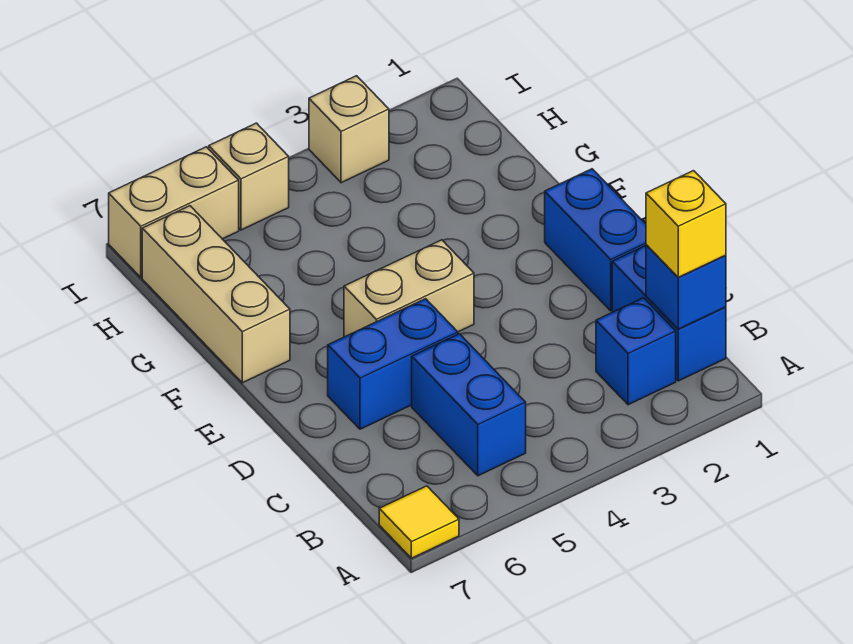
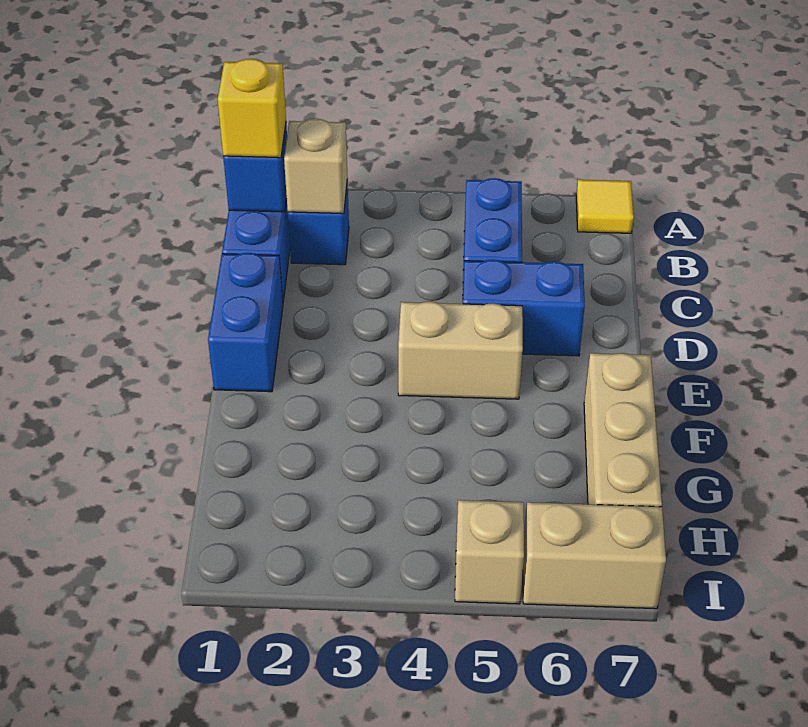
tan brick I3 level 1 -> tan brick B2 level 2

